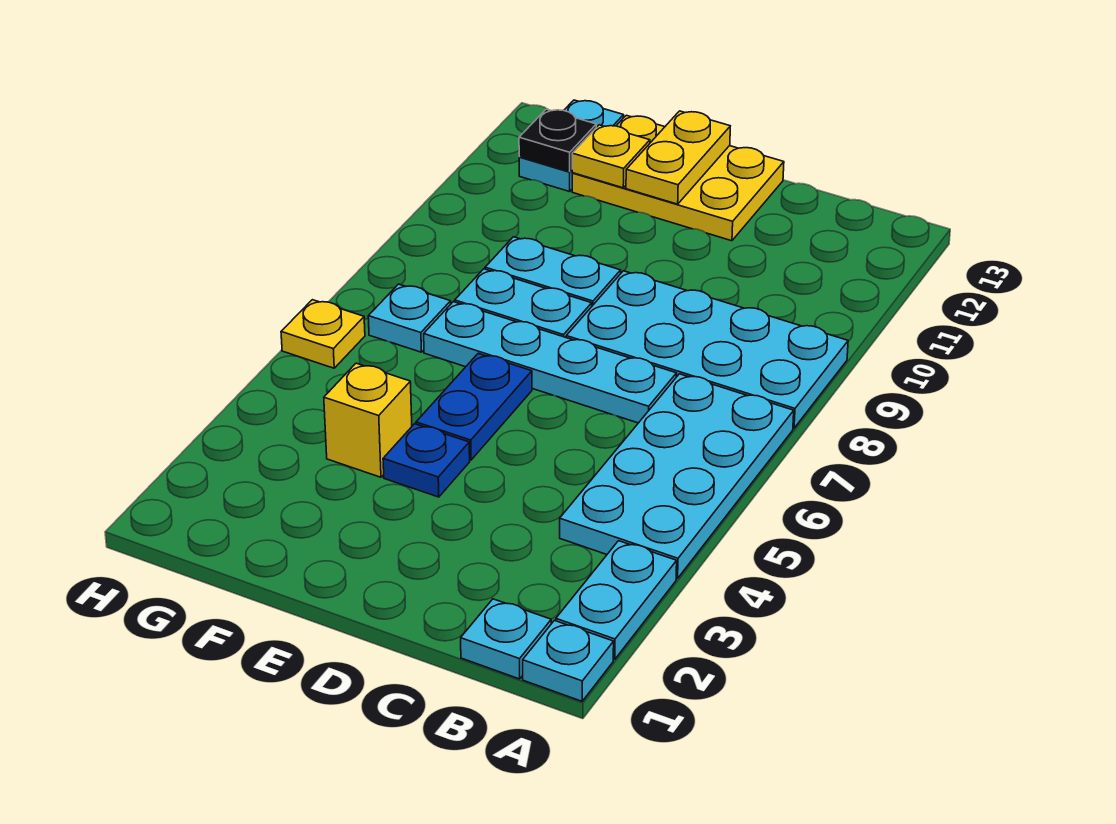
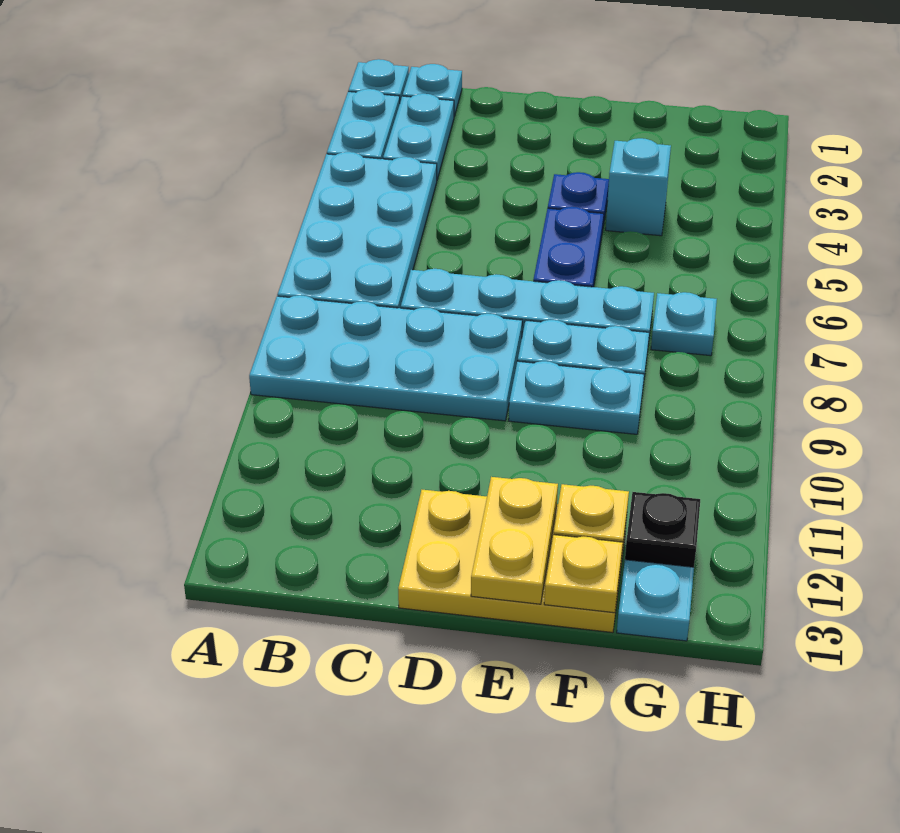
none -> cyan plate B2:B3 level 1
yellow brick F4 level 1 -> cyan brick F4 level 1
yellow plate H6 level 1 -> yellow plate F13 level 2

